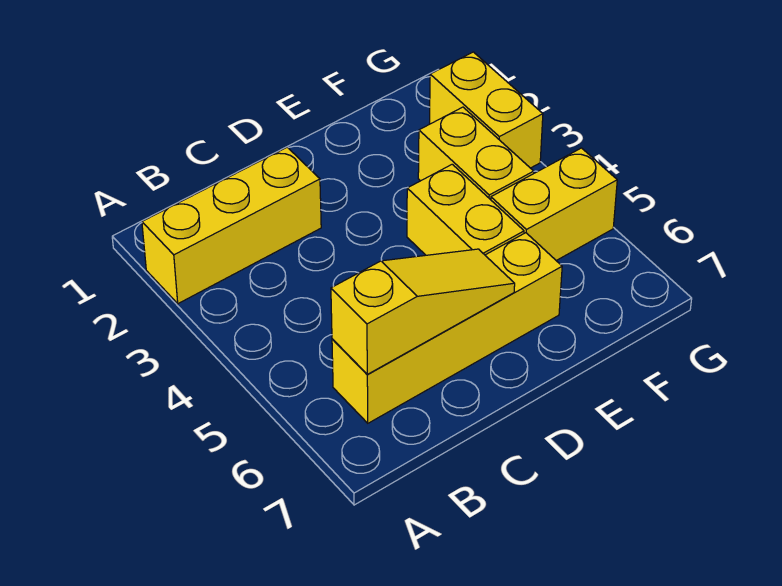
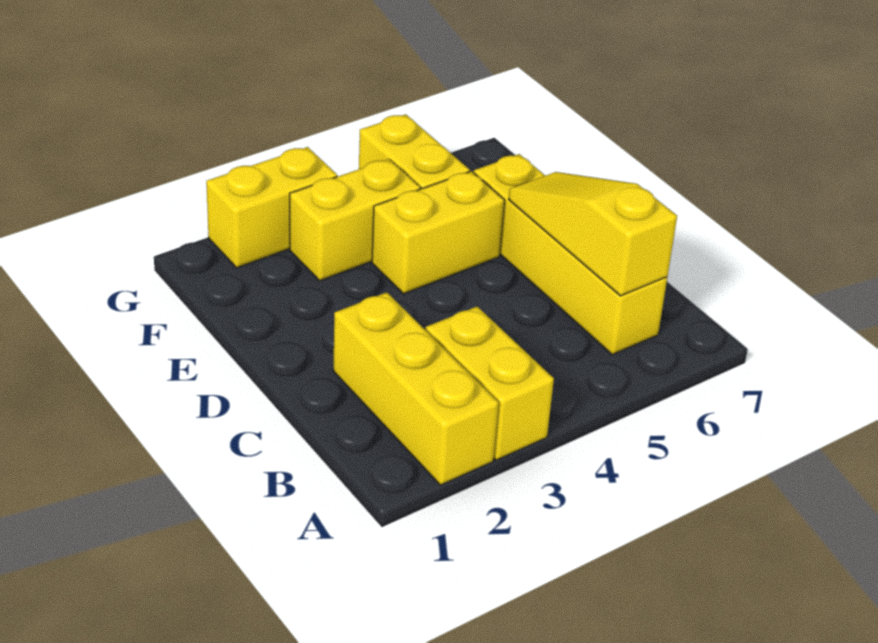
none -> yellow brick A3:B3 level 1

